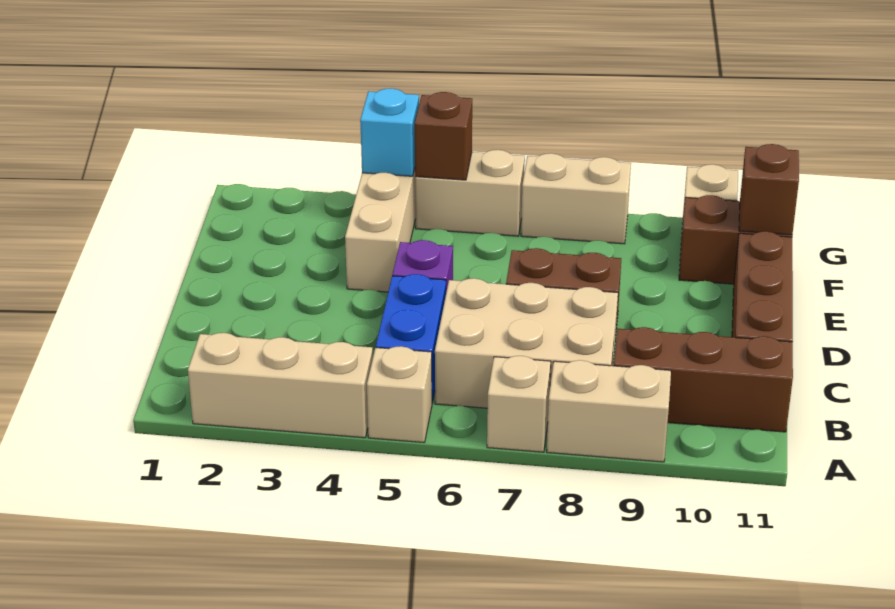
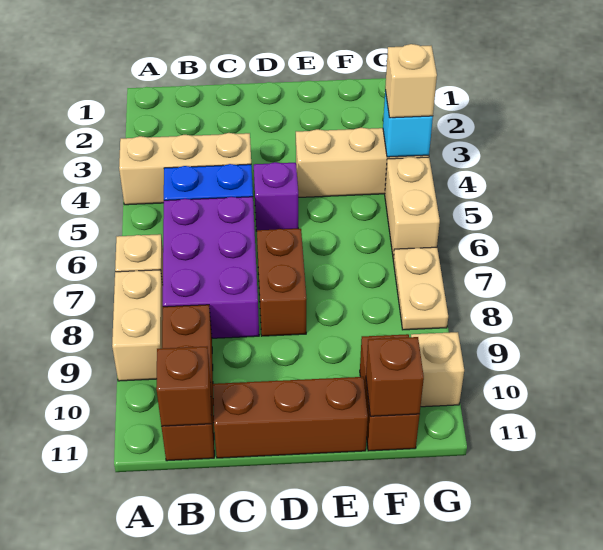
tan brick A2:A4 level 1 -> tan brick A4:C4 level 1
tan brick A5 level 1 -> tan brick G4 level 3
tan brick B6:C8 level 1 -> purple brick B6:C8 level 1
brown brick G5 level 2 -> brown brick B11 level 2
tan brick G7:G8 level 1 -> tan plate G7:G8 level 1

